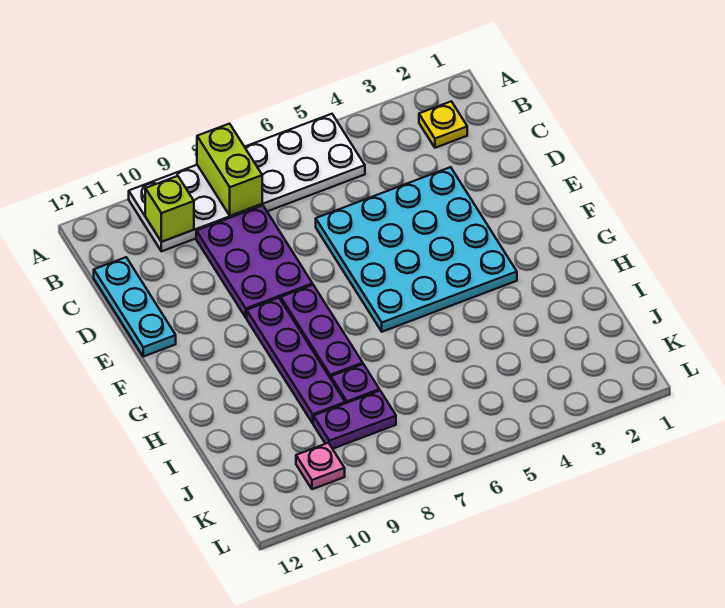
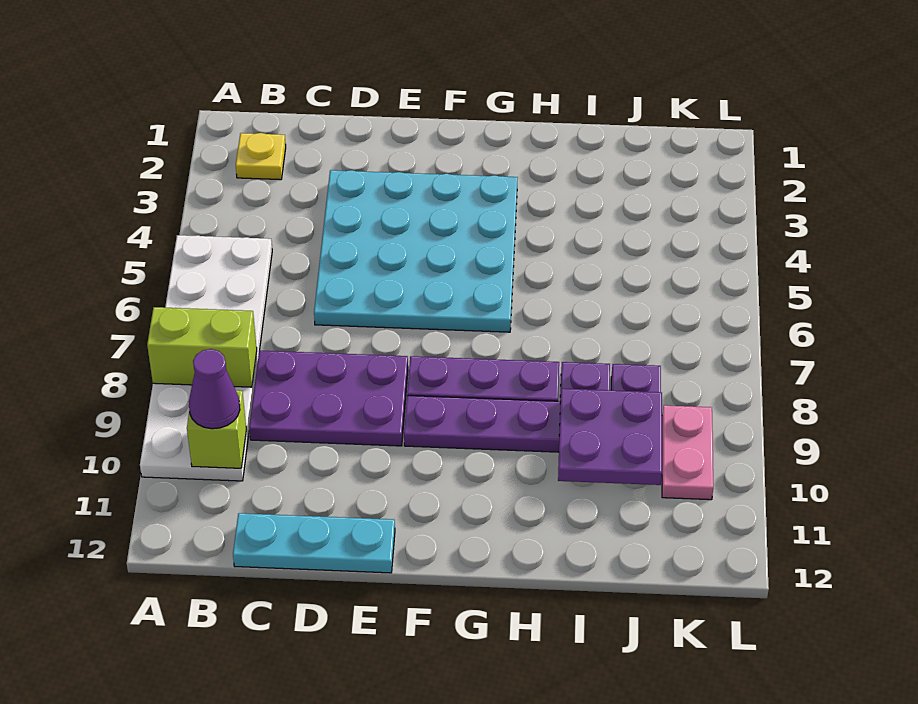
none -> purple cone B10 level 3
none -> purple plate I9:J10 level 2
pink plate K10 level 1 -> pink plate K9:K10 level 1

